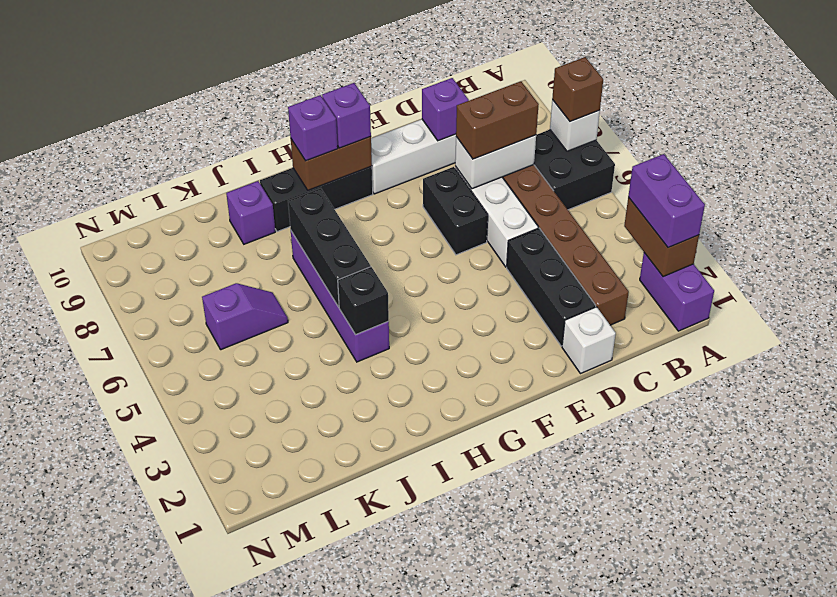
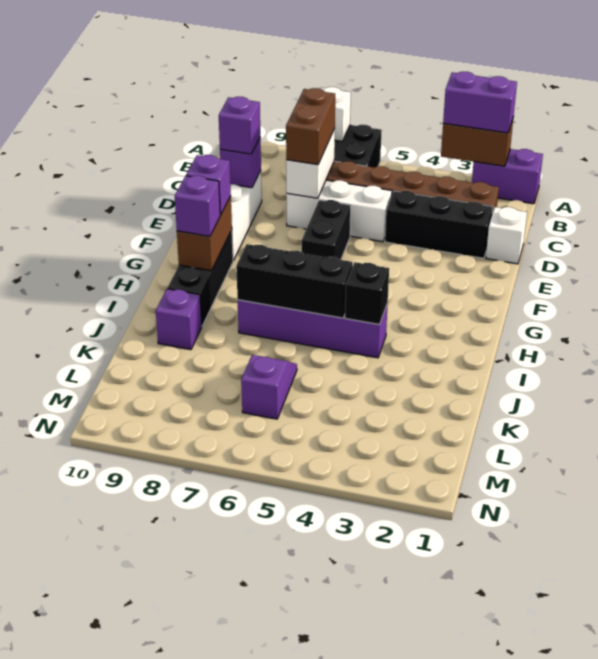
brown brick A7 level 3 -> none
none -> purple brick D9 level 3
black brick E6:E7 level 1 -> black brick E6:F6 level 1

